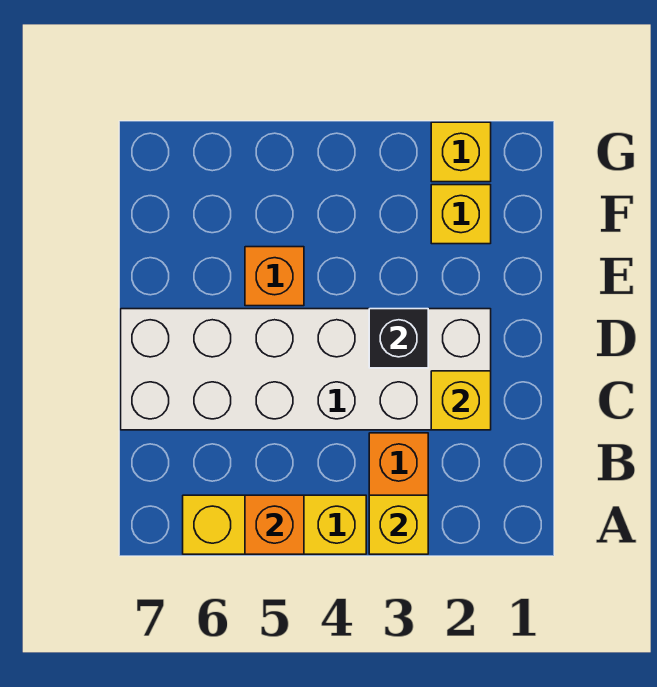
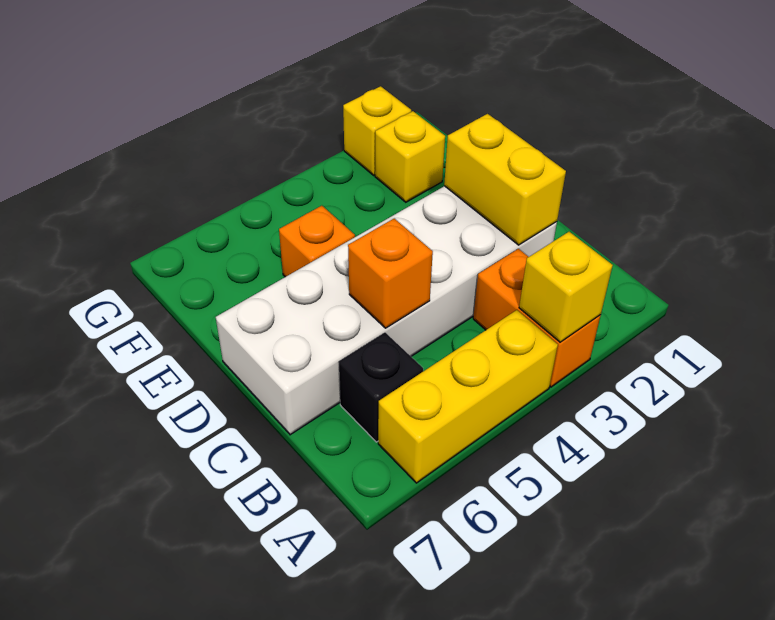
orange brick A5 level 2 -> orange brick C5 level 2
yellow brick C2 level 2 -> yellow brick C2:D2 level 2
black brick D3 level 2 -> black brick B6 level 1

